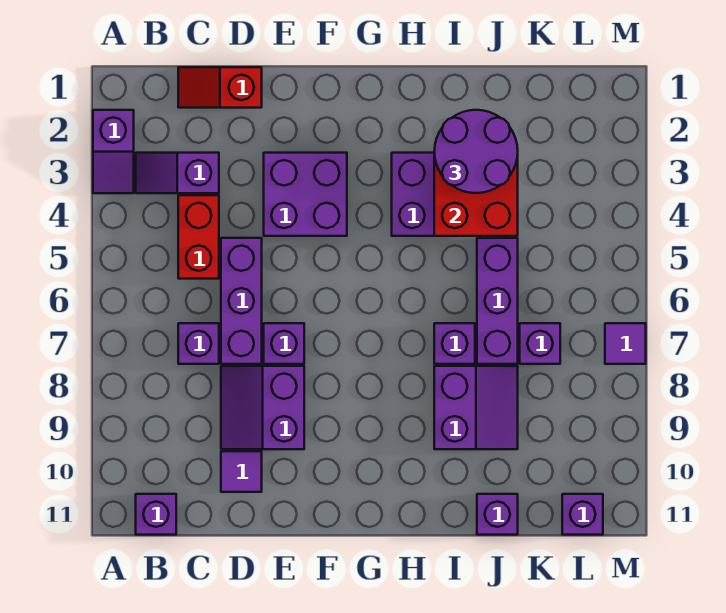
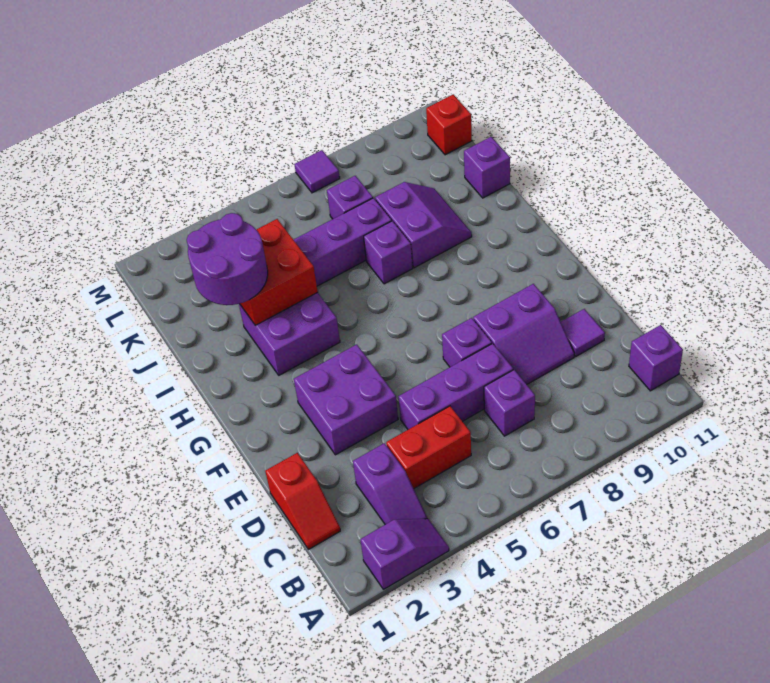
purple slope I8:J9 level 1 top I -> purple slope I8:J9 level 1 top 8
purple brick L11 level 1 -> red brick L11 level 1

